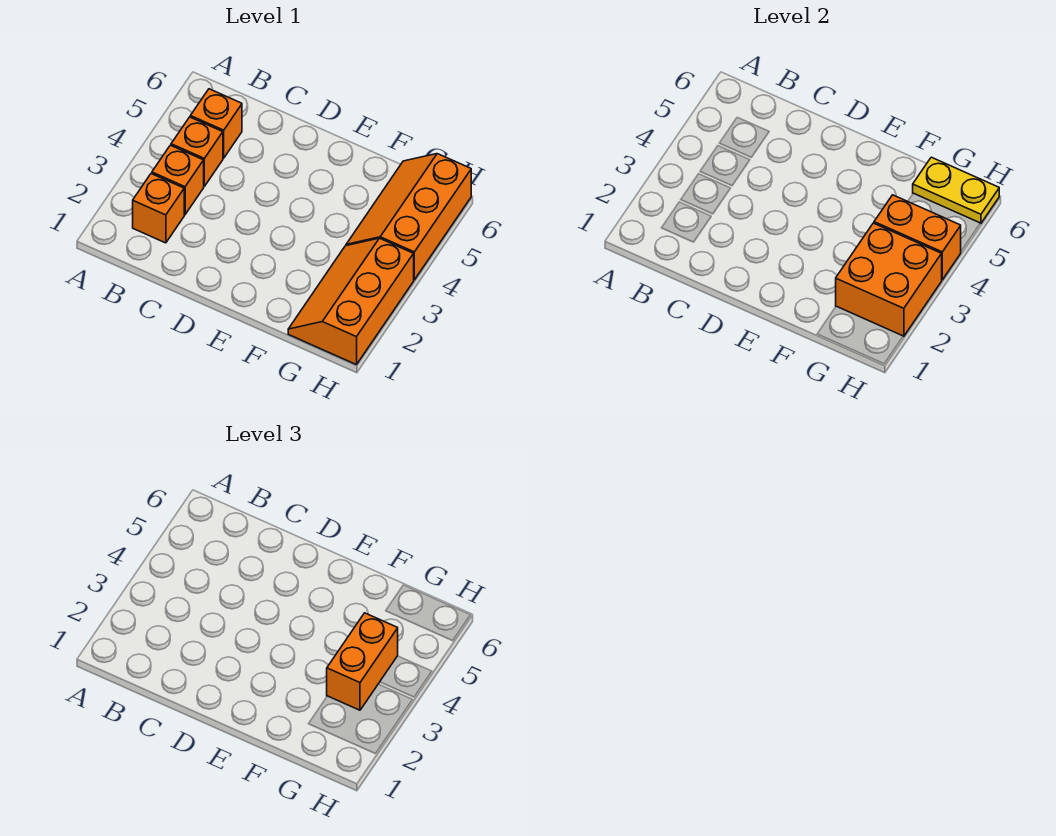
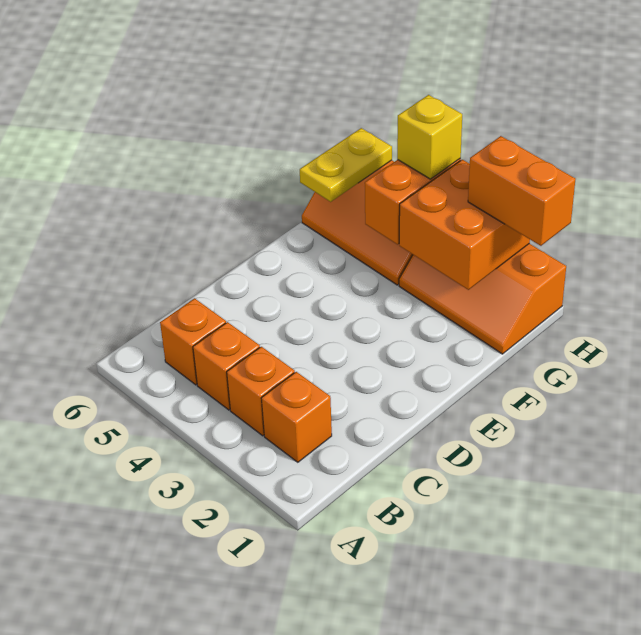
orange brick G3:G4 level 3 -> orange brick H1:H2 level 3
none -> yellow brick H4 level 3

